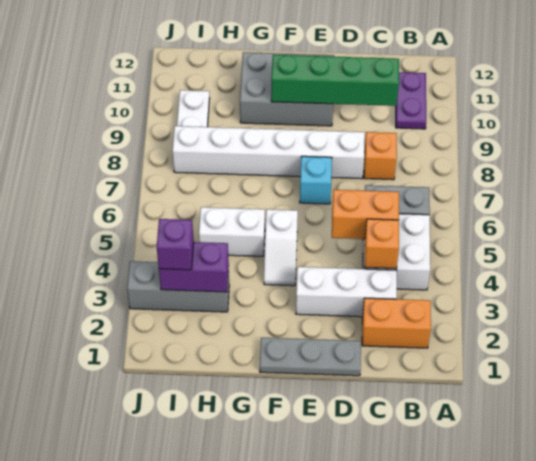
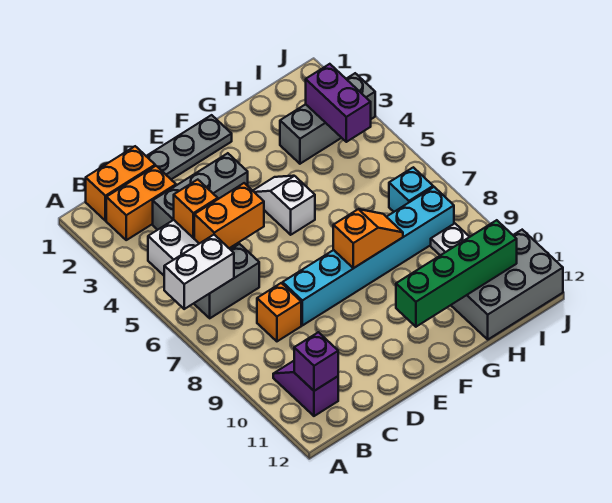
none -> orange brick B1:C1 level 1
purple plate B10:B11 level 1 -> purple slope B10:B11 level 1 top 11
white brick C3:E3 level 1 -> grey brick C3:E3 level 1
green brick C10:F10 level 2 -> green brick F11:I11 level 2
white brick D8:I8 level 1 -> cyan brick D8:I8 level 1
cyan brick E7 level 1 -> cyan brick I7 level 1
grey brick E10:G11 level 1 -> grey brick H11:J12 level 1
none -> orange slope F8:G8 level 2 top F
white brick G5:H5 level 1 -> white brick A6:B6 level 2
purple brick H3:I3 level 2 -> purple brick I3:I4 level 2
purple brick I3 level 3 -> purple brick B11 level 2

